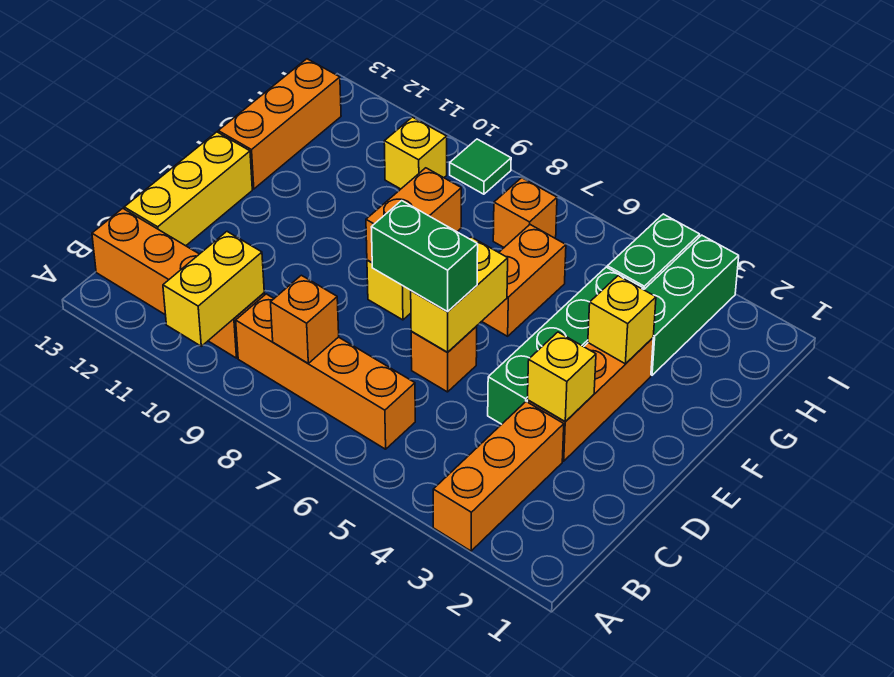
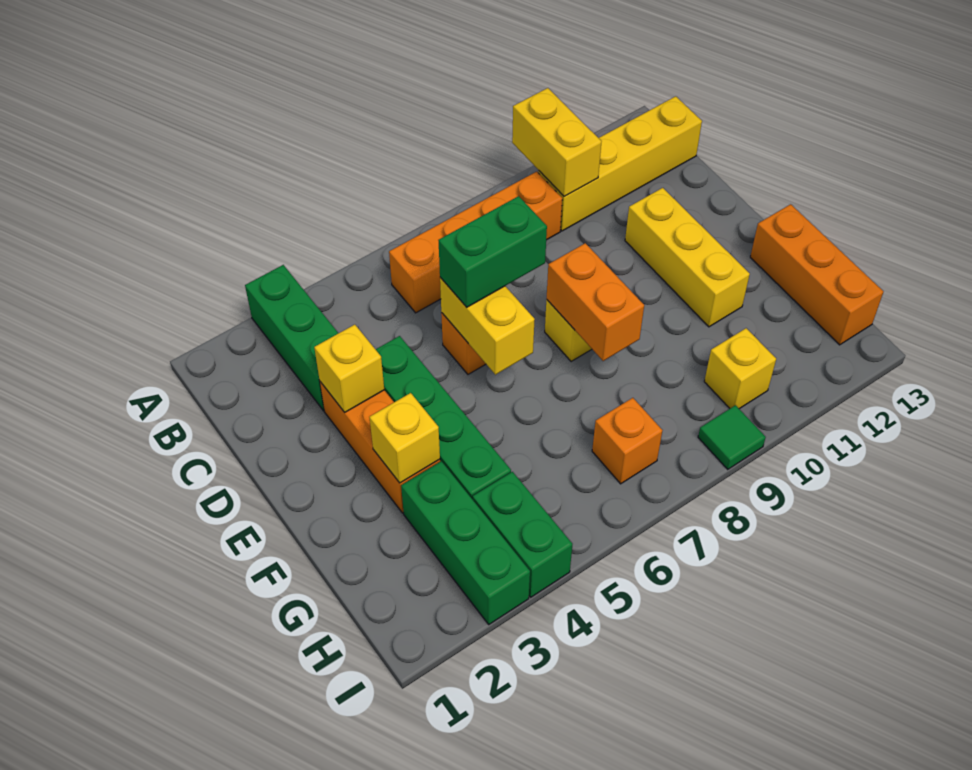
orange brick A3:C3 level 1 -> green brick A3:C3 level 1
orange brick B8 level 2 -> none
orange brick B10:B13 level 1 -> yellow brick B10:B13 level 1
yellow brick C13:E13 level 1 -> yellow brick D11:F11 level 1
orange brick F6:G6 level 1 -> none

